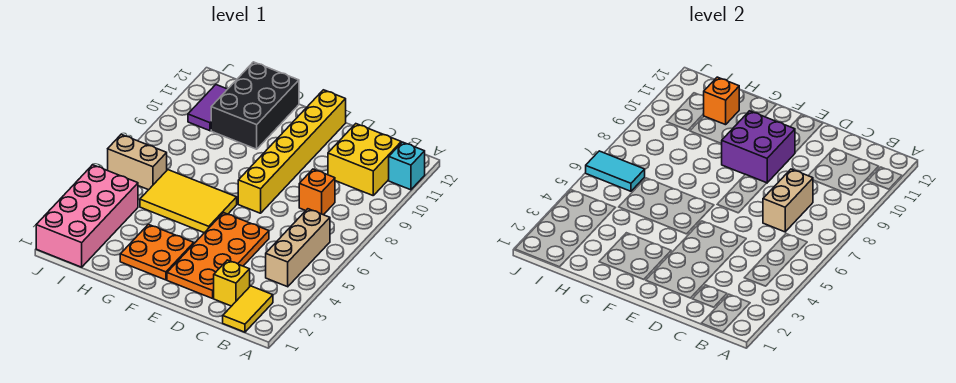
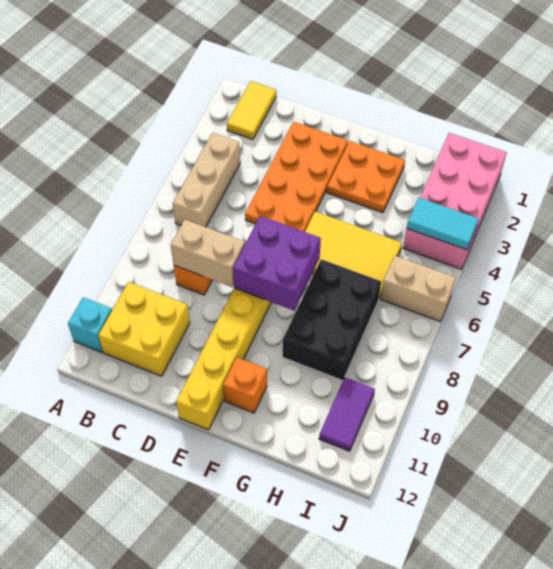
yellow brick C2 level 1 -> none
tan brick C7:C8 level 2 -> tan brick C8:D8 level 2
purple brick E9:F10 level 2 -> purple brick E7:F8 level 2
black brick G10:H12 level 1 -> black brick G7:H9 level 1
orange brick H11 level 2 -> orange brick F11 level 1
cyan tile I6:J6 level 2 -> cyan tile I4:J4 level 2

